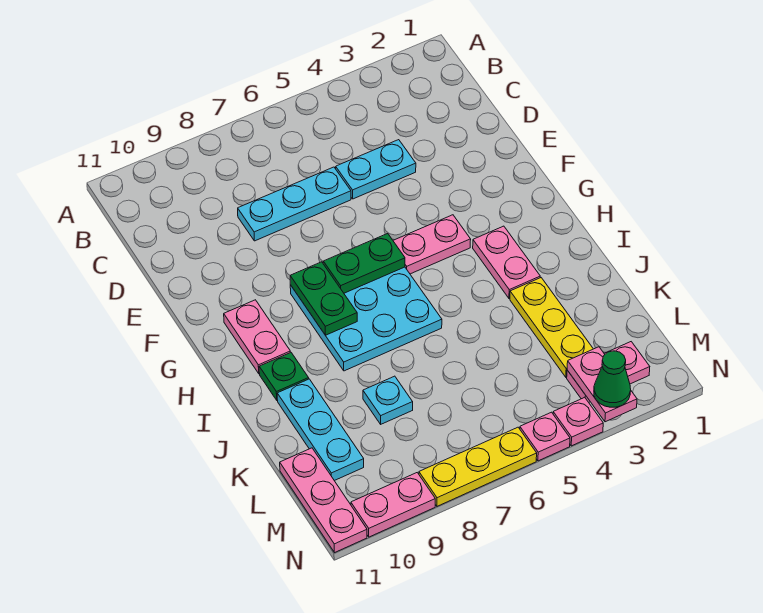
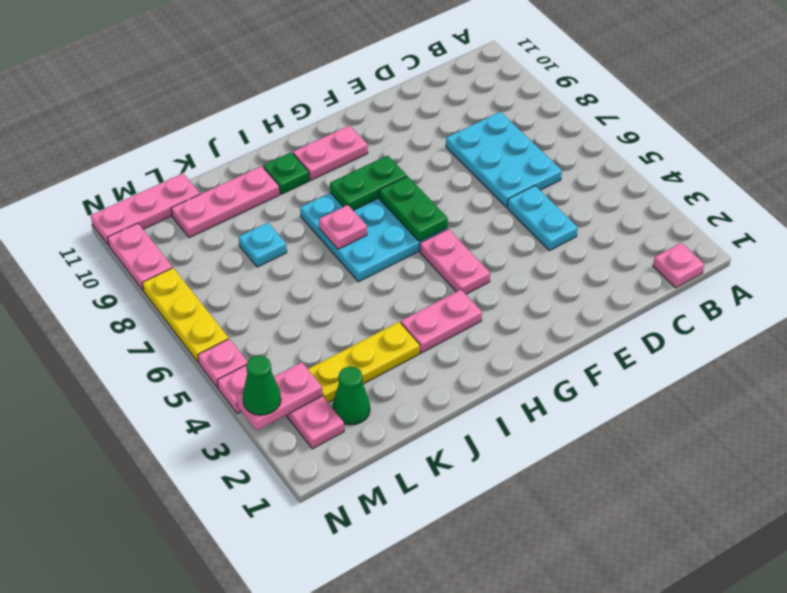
none -> pink plate B1 level 1
cyan plate D6:D8 level 1 -> cyan plate C6:D8 level 1
none -> pink plate I7 level 2
cyan plate J10:L10 level 1 -> pink plate J10:L10 level 1
none -> green cone L2 level 1

